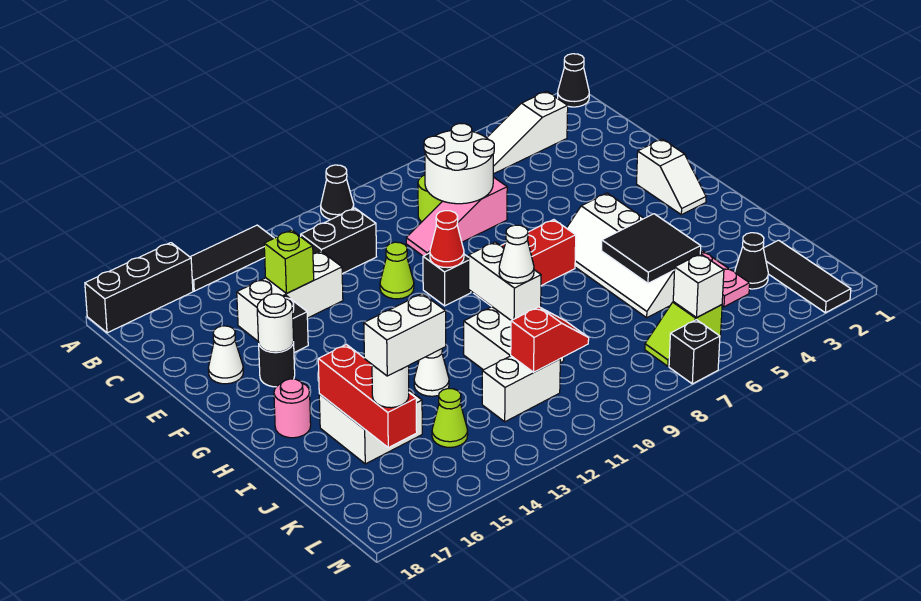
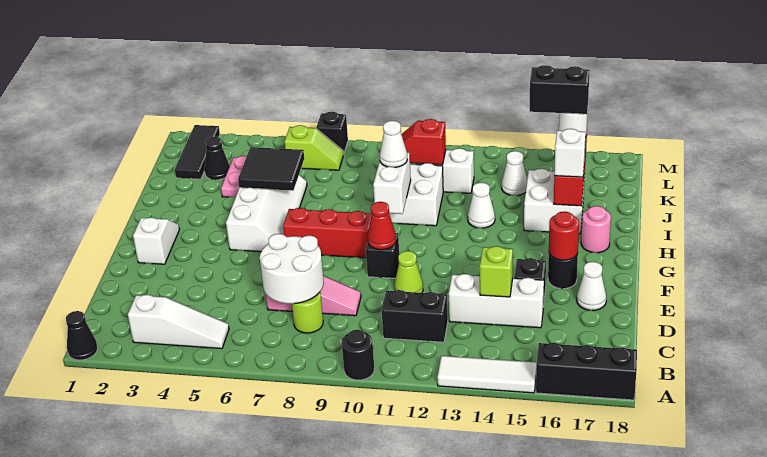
black cone A10 level 1 -> black round brick A10 level 1
black tile A13:A15 level 1 -> white tile A13:A15 level 1
white round brick F16 level 2 -> red round brick F16 level 2
lime cone K14 level 1 -> white cone K14 level 1
white brick K15:K16 level 4 -> black brick K15:K16 level 4
white brick L6 level 2 -> white brick I16 level 3

